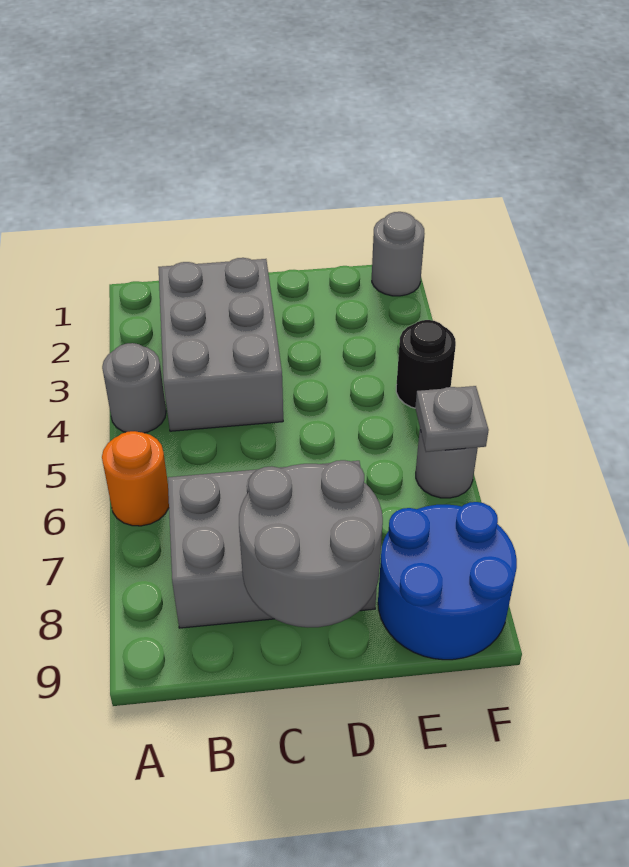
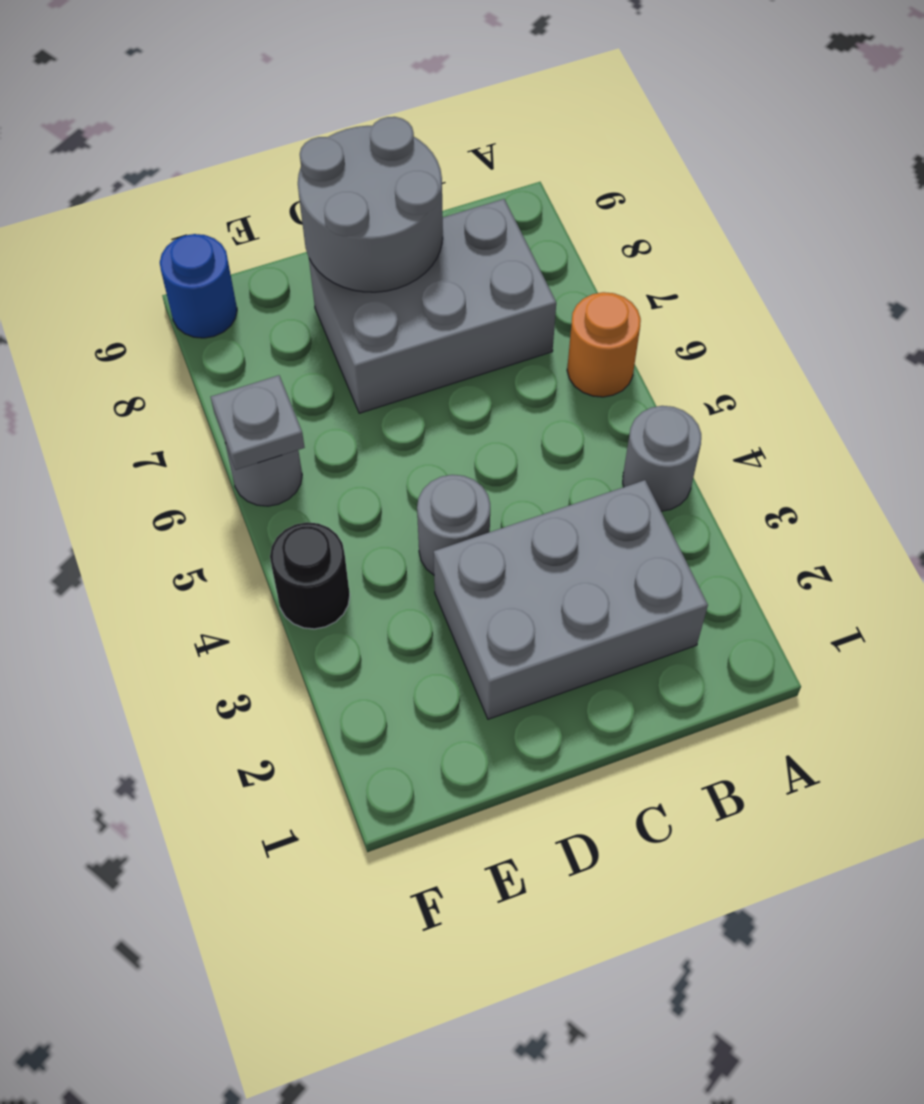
grey brick B2:C4 level 1 -> grey brick B2:D3 level 1
blue round brick E8:F9 level 1 -> blue round brick F9 level 1
grey round brick F1 level 1 -> grey round brick D4 level 1

